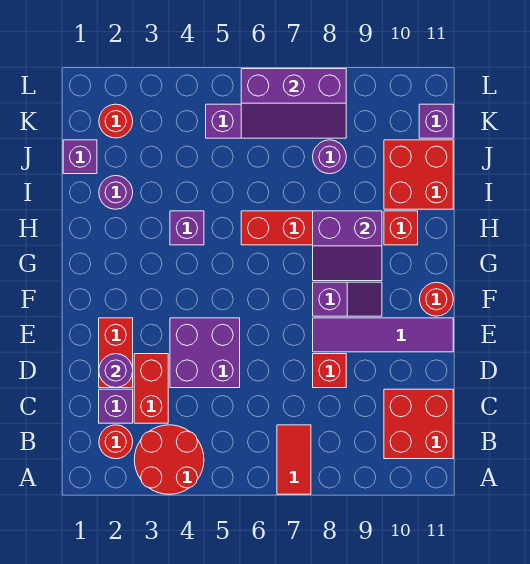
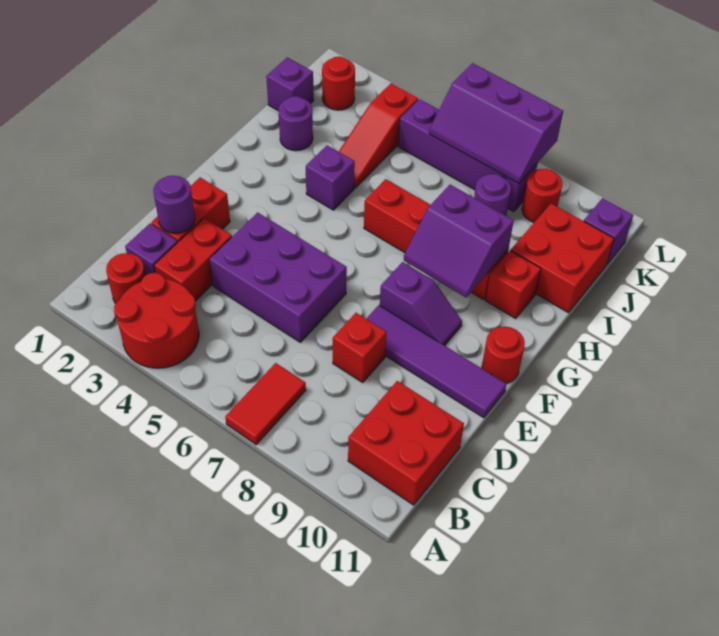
purple brick D4:E5 level 1 -> purple brick D4:E6 level 1
none -> red slope I4:K4 level 1 top K
none -> red round brick K9 level 1

